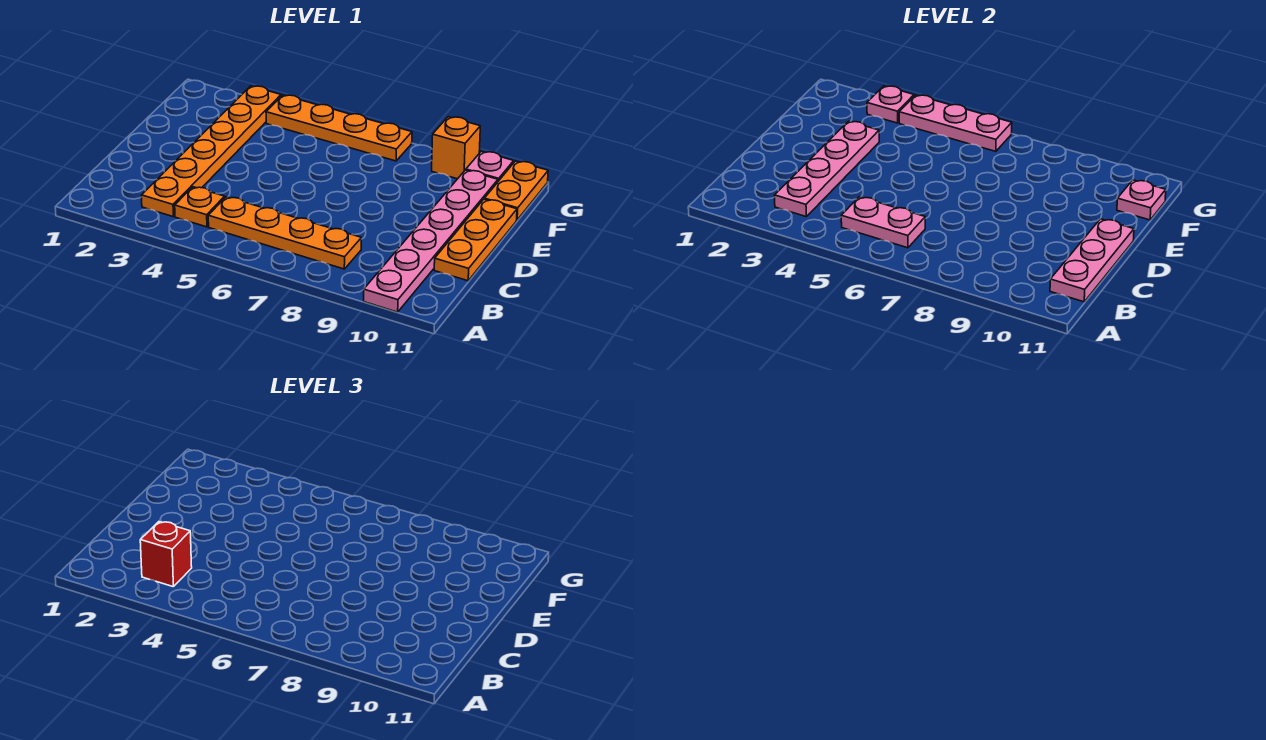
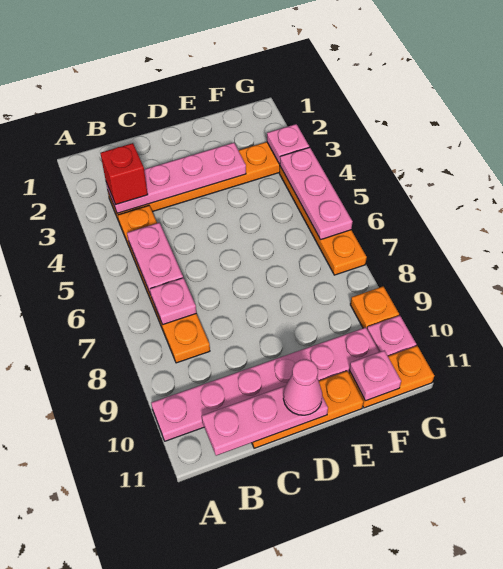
none -> pink plate B7 level 2
none -> pink cone D11 level 3
orange brick G9 level 1 -> orange plate G9 level 1

